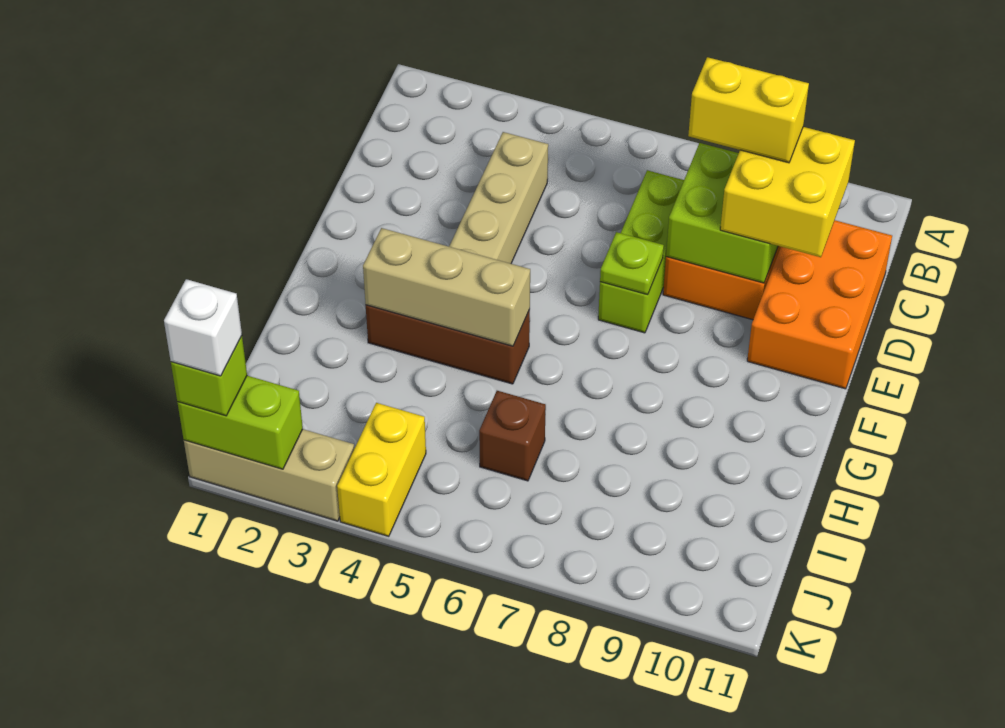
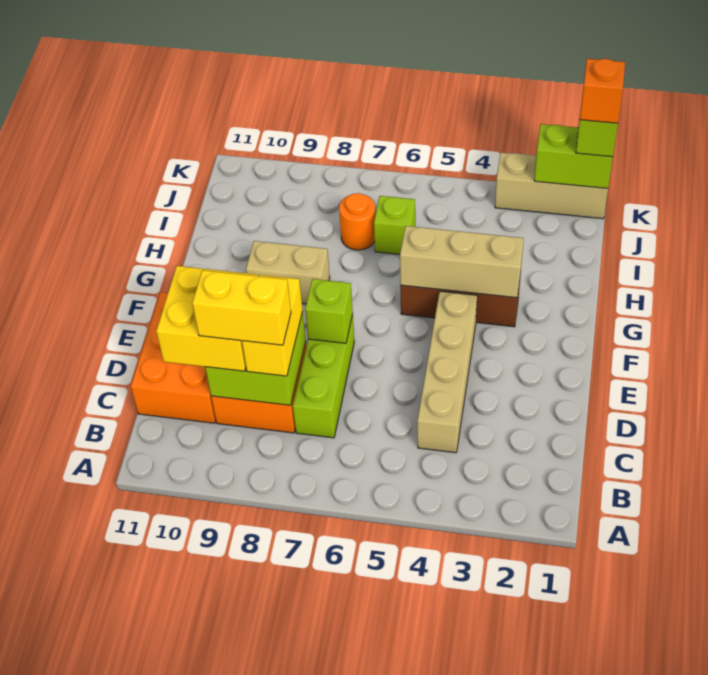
lime plate E7 level 2 -> lime brick E7 level 2
none -> tan brick G8:G9 level 1
brown brick I6 level 1 -> lime brick I6 level 1
none -> orange round brick I7 level 1
yellow brick J4:K4 level 1 -> yellow brick C8:D8 level 3
white brick K1 level 4 -> orange brick K1 level 4

